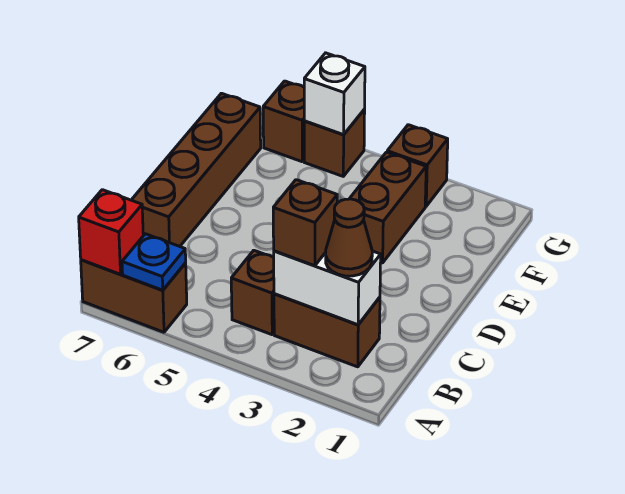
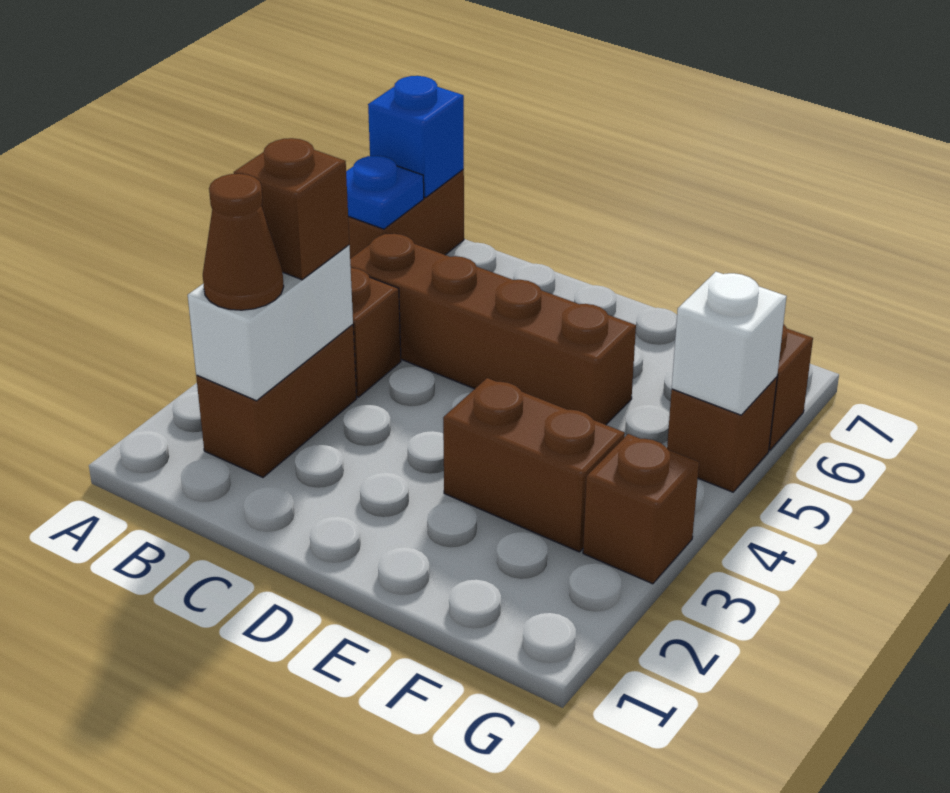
red brick A7 level 2 -> blue brick A7 level 2
brown brick C7:F7 level 1 -> brown brick B5:E5 level 1

